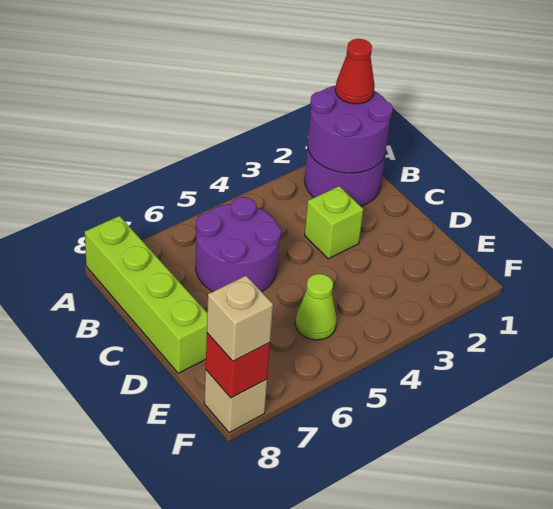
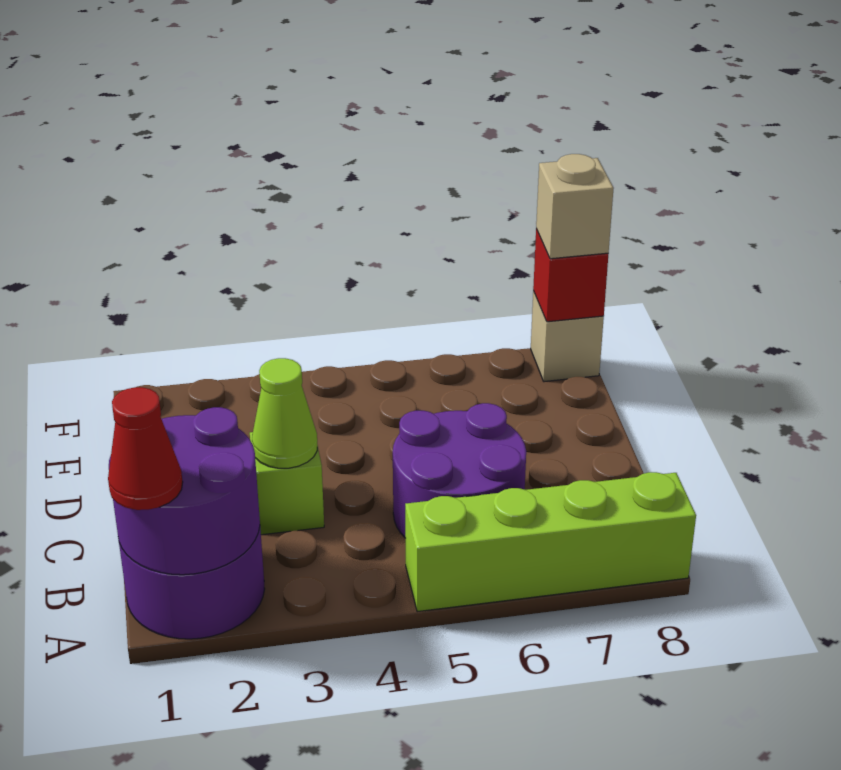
lime brick A8:D8 level 1 -> lime brick A5:A8 level 1
lime cone E5 level 1 -> lime cone C3 level 2

